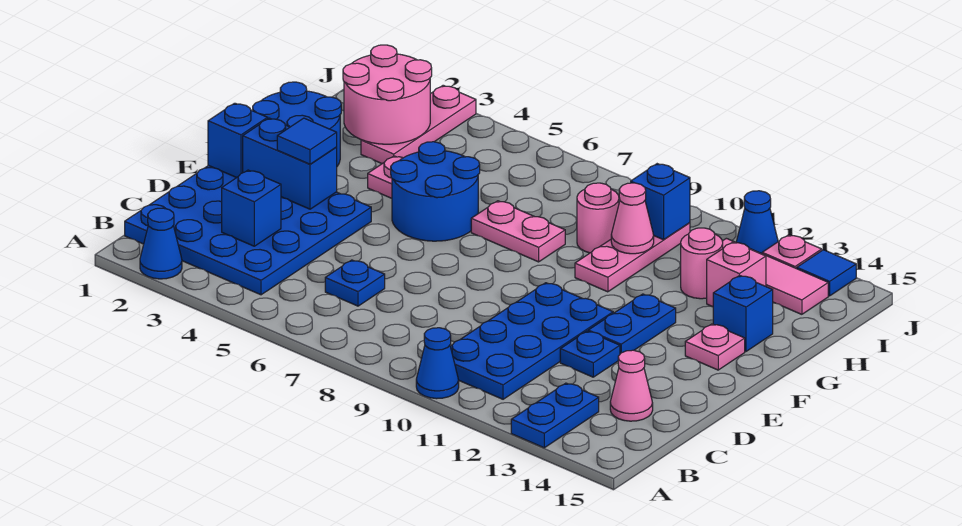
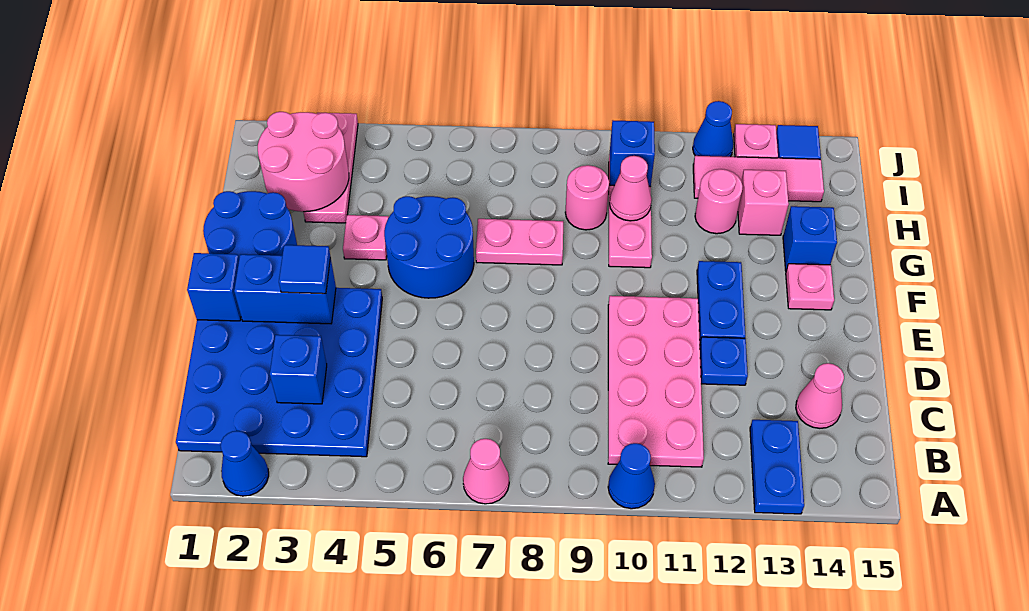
none -> pink cone A7 level 1
blue plate B10:E11 level 1 -> pink plate B10:E11 level 1
blue plate C6 level 1 -> none

